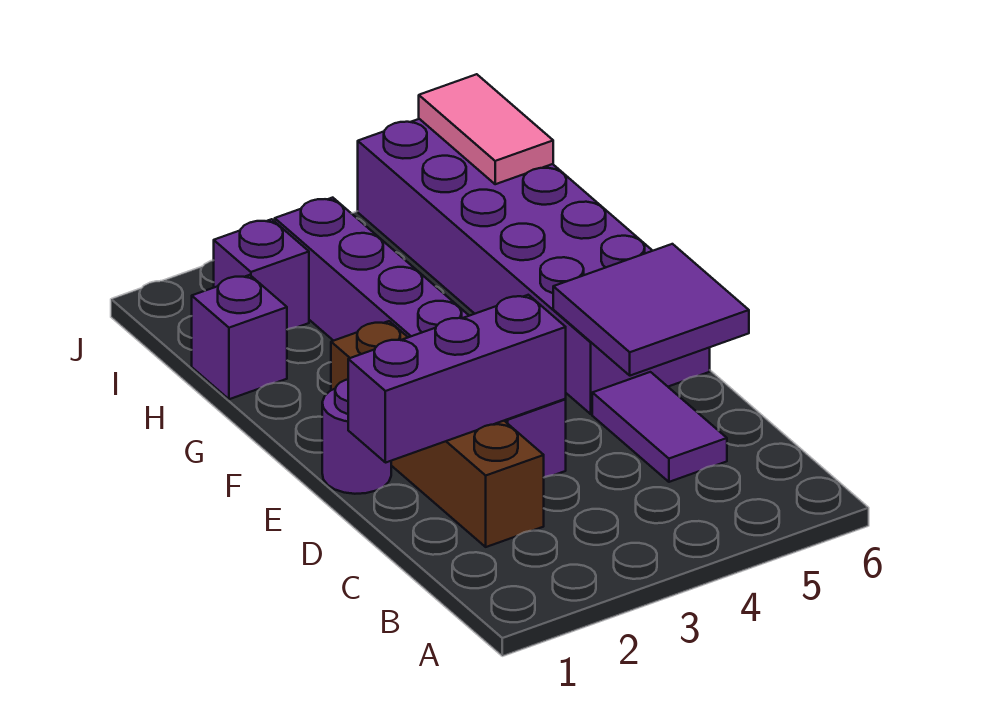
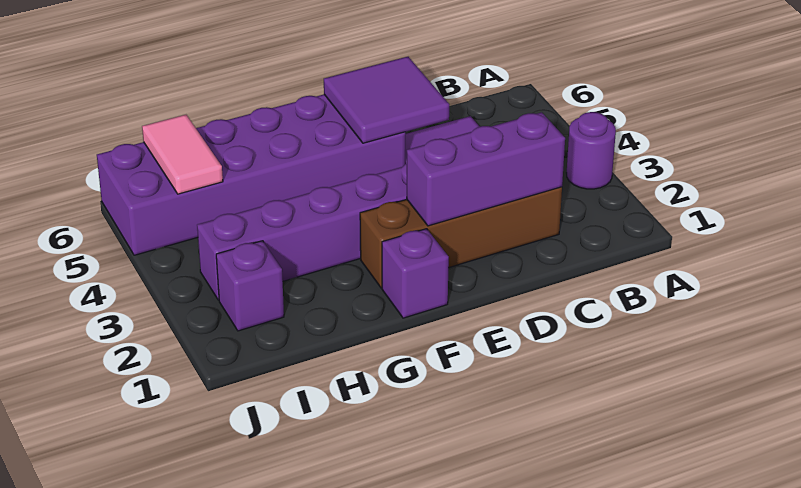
purple brick D1:D3 level 2 -> purple brick C2:E2 level 2
purple round brick E1 level 1 -> purple round brick A3 level 1
purple brick H1 level 1 -> purple brick F1 level 1
pink tile I6:J6 level 2 -> pink tile I5:I6 level 2

